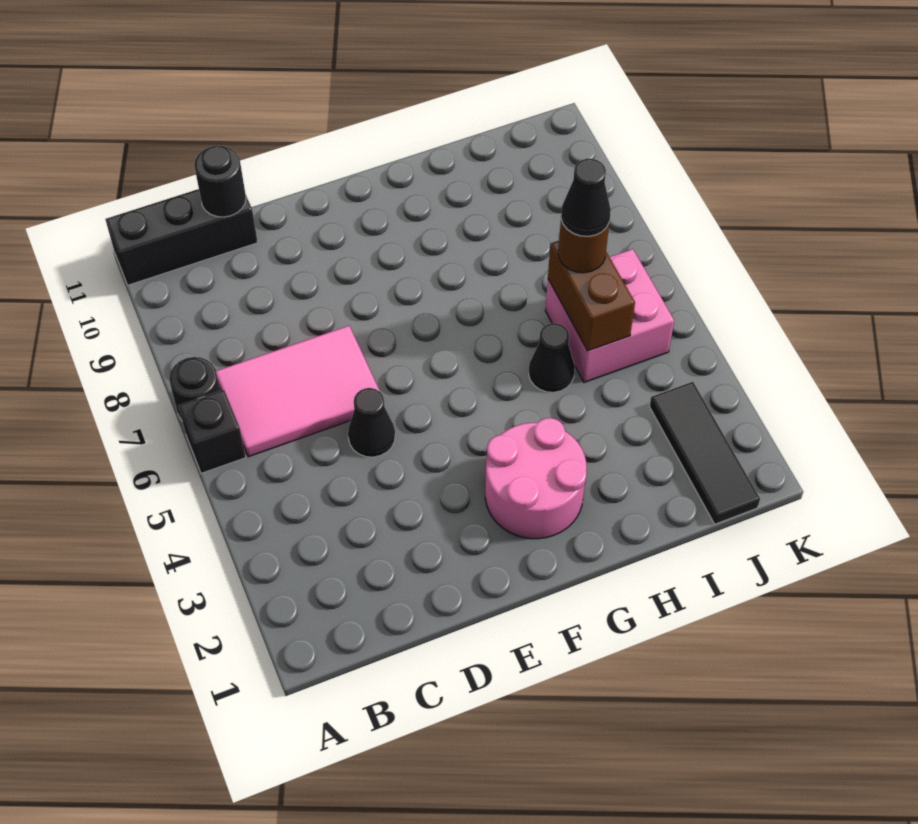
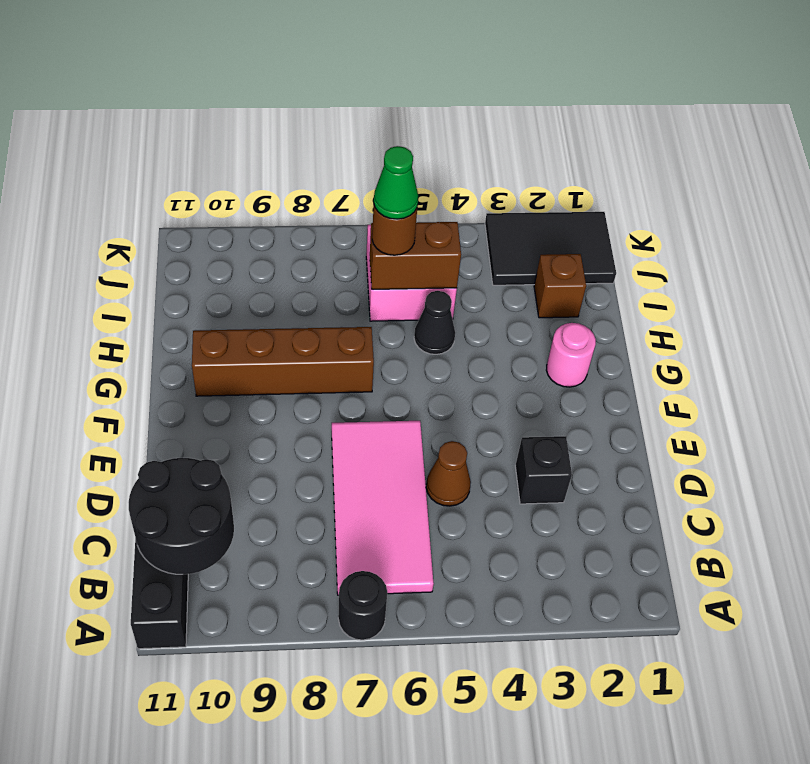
black brick A6 level 1 -> black brick D3 level 1
pink tile B6:D7 level 1 -> pink tile B6:E7 level 1
black round brick C11 level 2 -> black round brick B10:C11 level 2
black cone D5 level 1 -> brown cone D5 level 1
pink round brick F2:G3 level 1 -> pink round brick G2 level 1
none -> brown brick G7:G10 level 1
none -> brown brick I2 level 1
black cone I6 level 4 -> green cone I6 level 4
black tile J1:J3 level 1 -> black tile J1:K3 level 1

